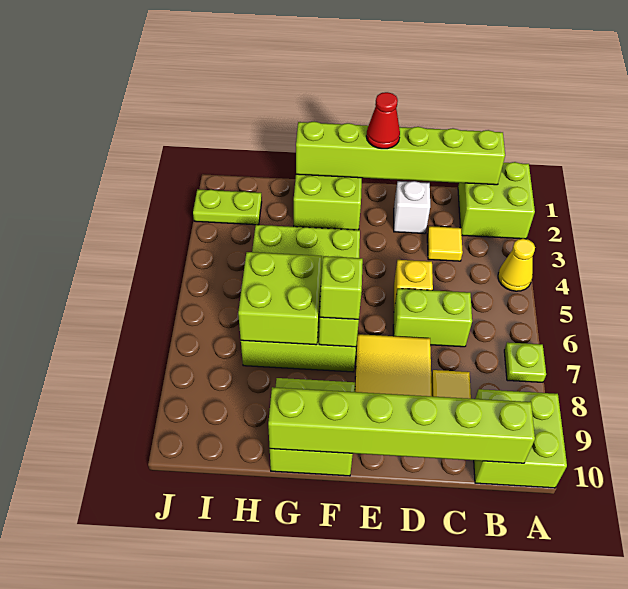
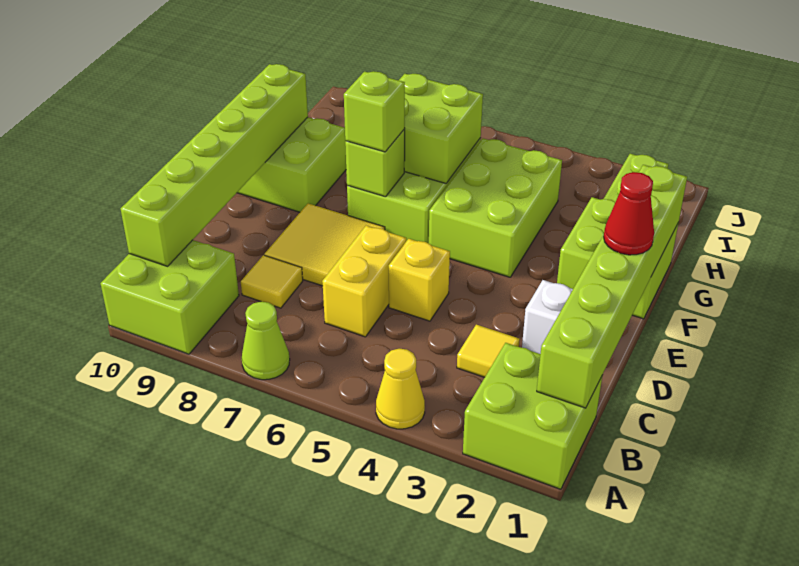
lime plate A7 level 1 -> lime cone A7 level 1
lime brick C6:D6 level 1 -> yellow brick C6:D6 level 1

